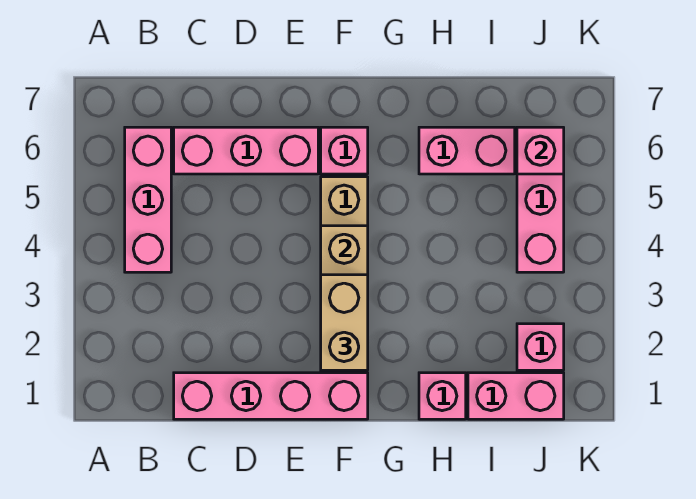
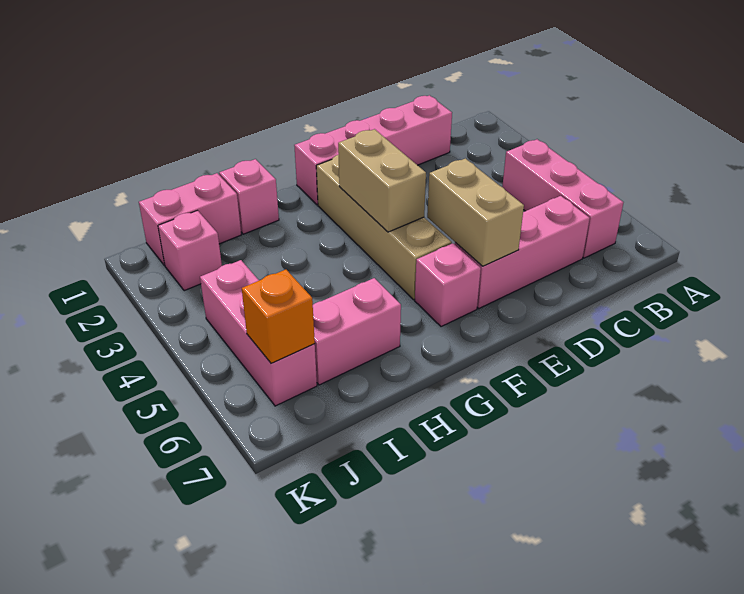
tan brick F2:F3 level 3 -> tan brick E5:E6 level 2
pink brick J6 level 2 -> orange brick J6 level 2

